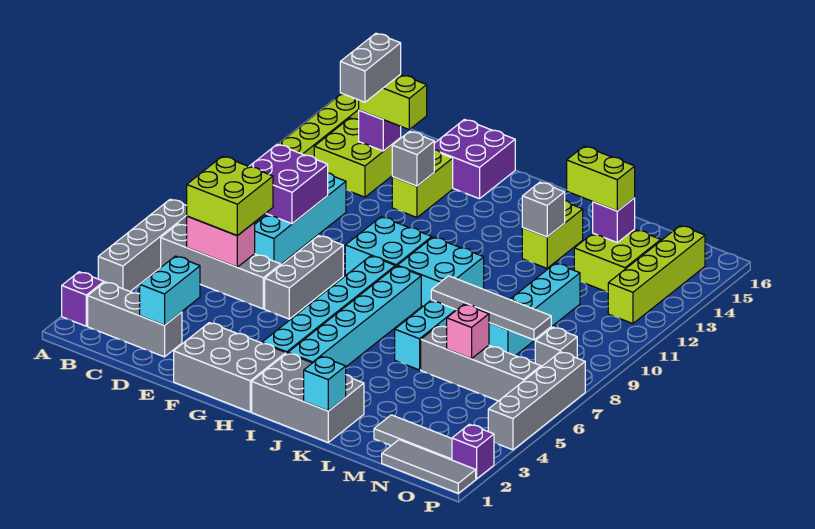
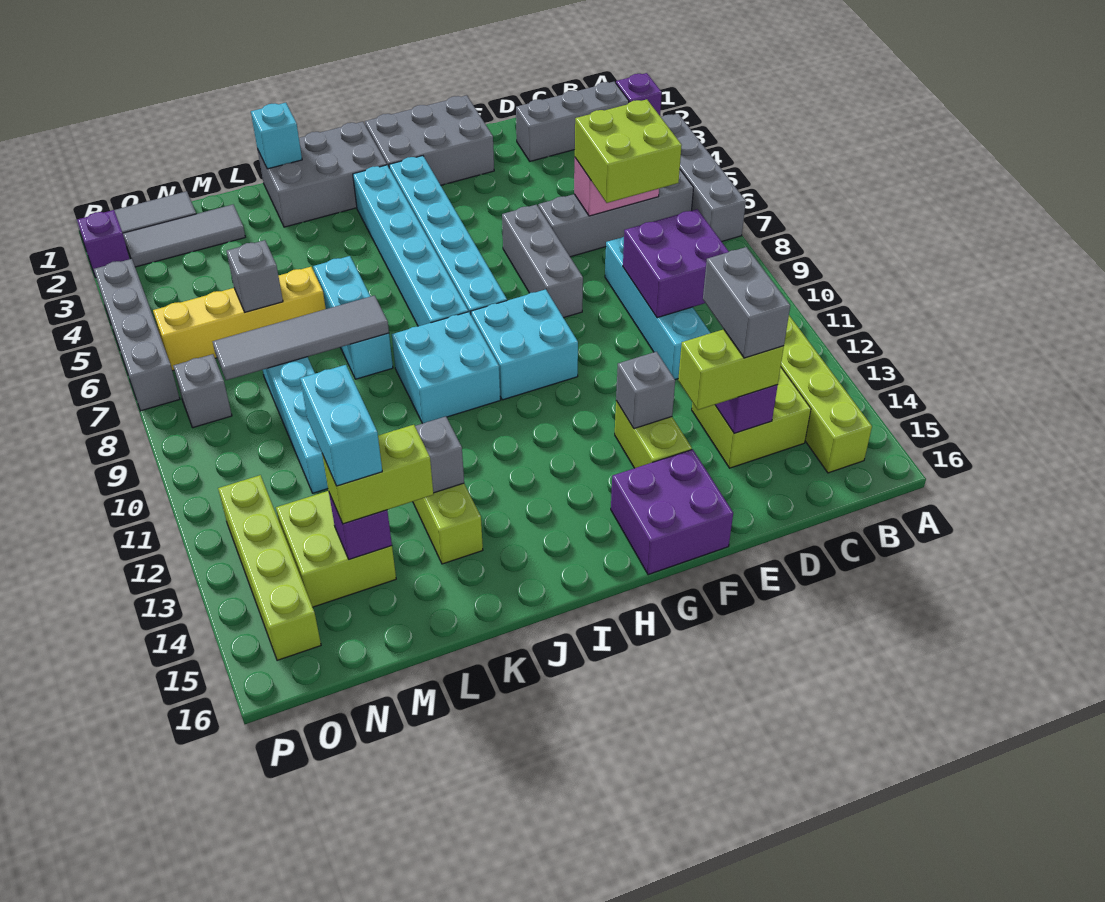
cyan brick D2:D3 level 2 -> cyan brick M13:M14 level 4
grey brick L6:O6 level 1 -> yellow brick L6:O6 level 1
pink brick M6 level 2 -> grey brick M6 level 2

